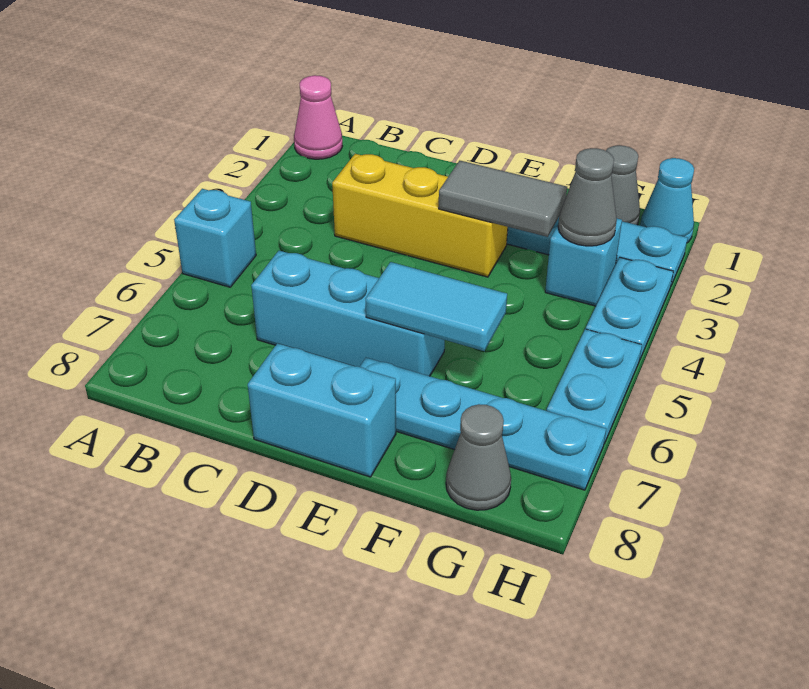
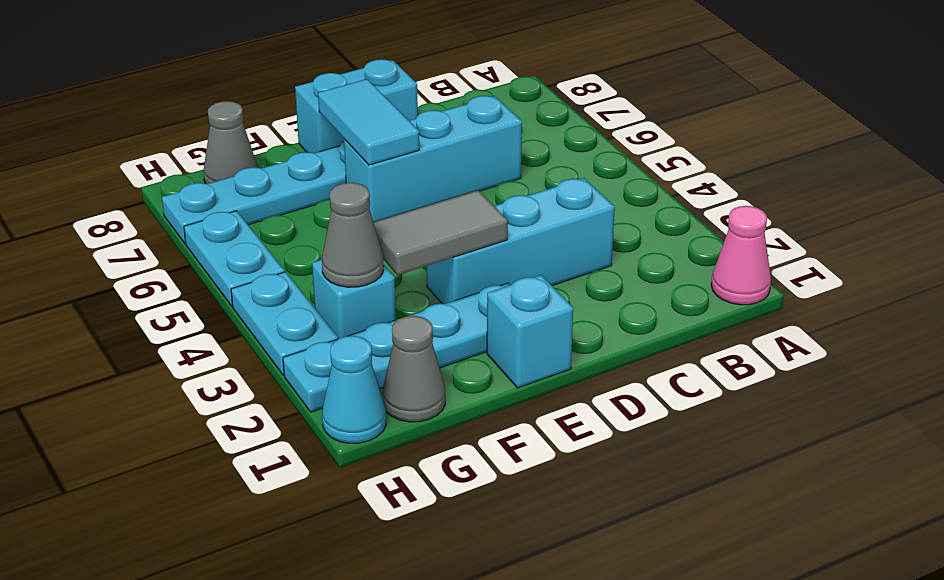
cyan brick A5 level 1 -> cyan brick E1 level 1
yellow brick C3:E3 level 1 -> cyan brick C3:E3 level 1
cyan tile E6:F6 level 2 -> cyan tile E6:E7 level 2

